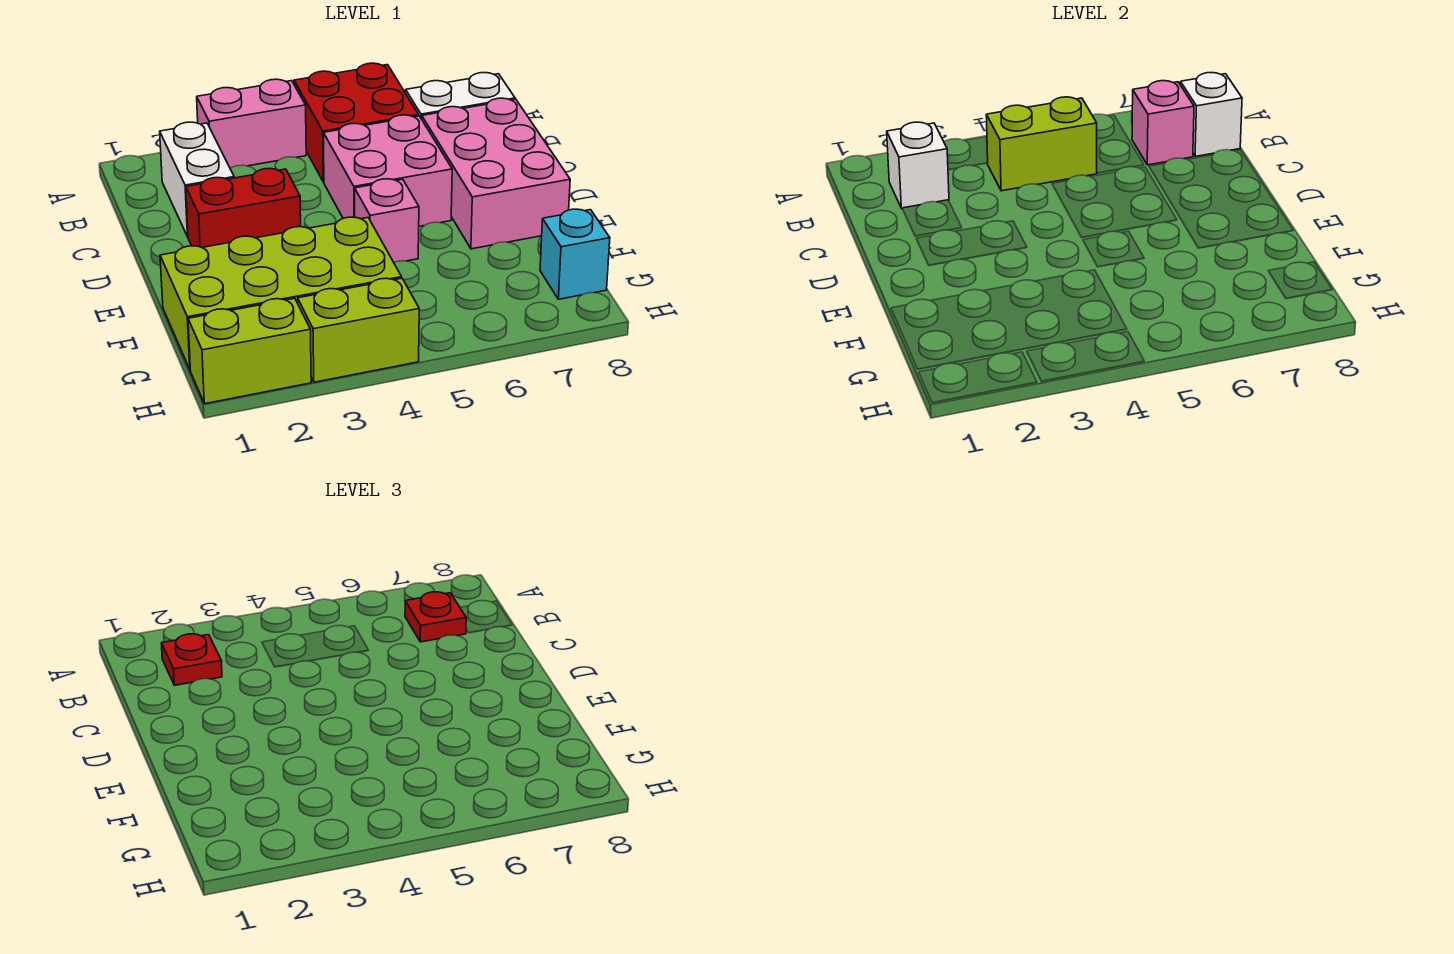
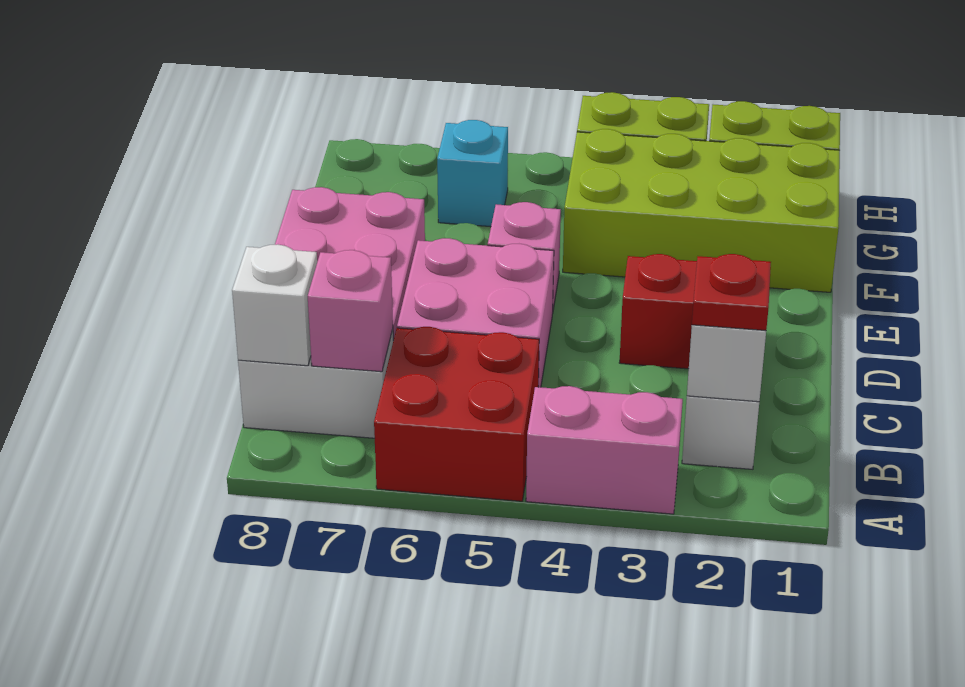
lime brick B4:B5 level 2 -> none
red plate B7 level 3 -> none
cyan brick G8 level 1 -> cyan brick G6 level 1

